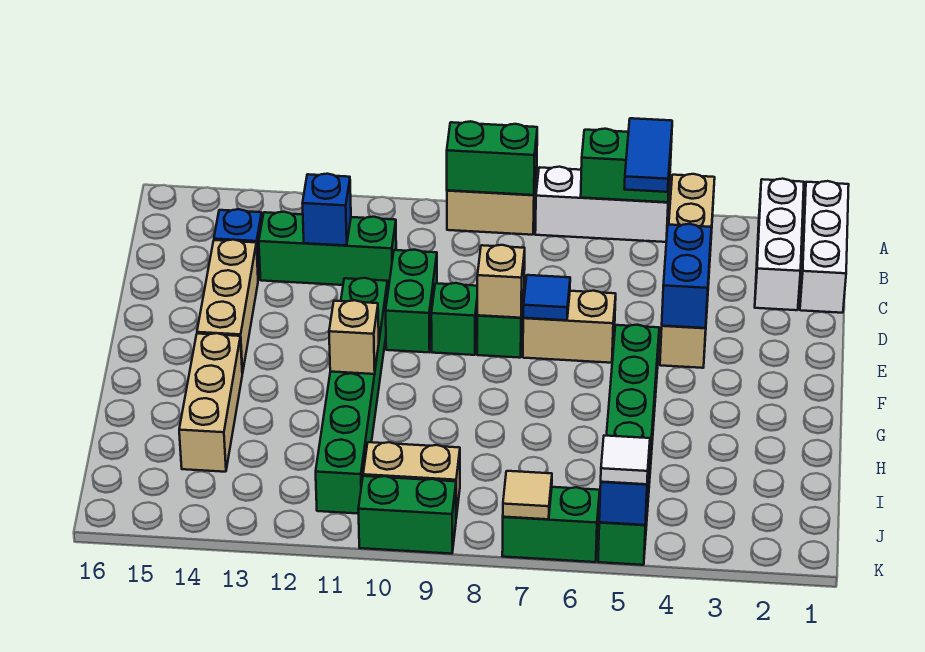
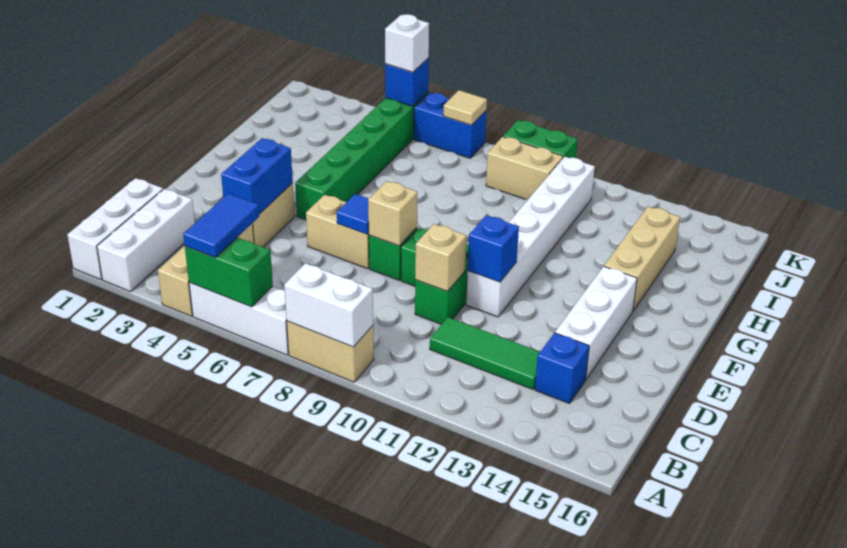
green brick A8:A9 level 2 -> white brick A8:A9 level 2
green brick C11:C13 level 1 -> green tile C11:C13 level 1
blue brick C12 level 2 -> blue brick E11 level 2
tan brick D14:F14 level 1 -> white brick D14:F14 level 1
green brick E11:J11 level 1 -> white brick E11:J11 level 1
tan brick G11 level 2 -> tan brick D10 level 2
white tile K5 level 3 -> white brick K5 level 3
green brick K6:K7 level 1 -> blue brick K6:K7 level 1

